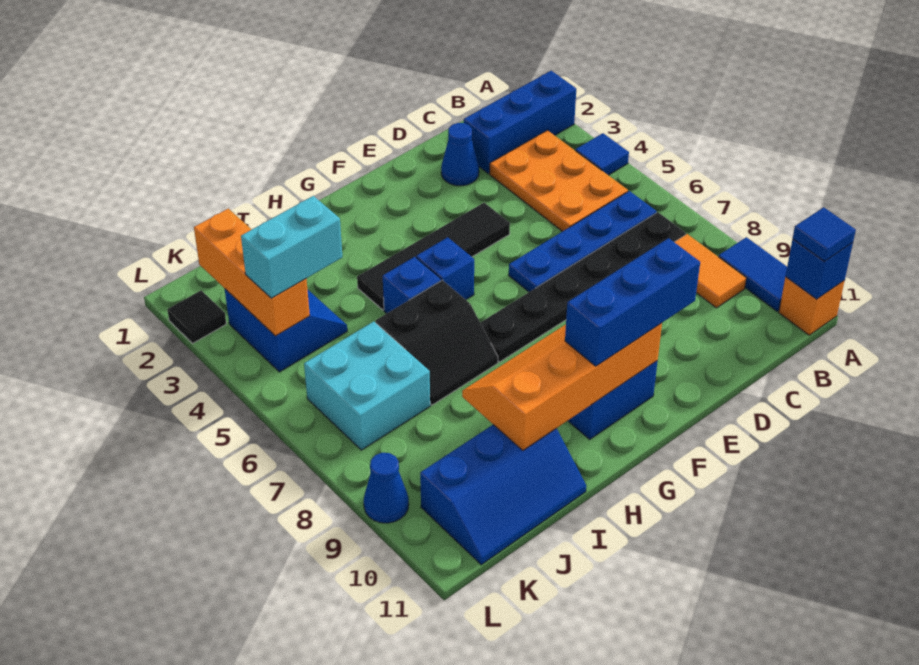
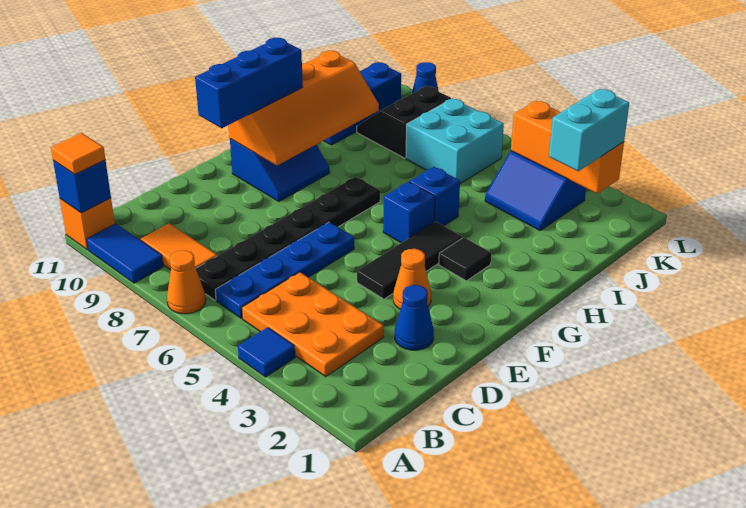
blue brick A2:C2 level 1 -> none
none -> orange cone A7 level 1
blue tile A11 level 3 -> orange tile A11 level 3
none -> orange cone E3 level 1
black tile E4:H4 level 1 -> black tile E4:G4 level 1
black slope H6:I7 level 1 top 6 -> black slope J8:K9 level 1 top 8
cyan brick J4:K4 level 3 -> cyan brick J2:K2 level 3
black tile L2 level 1 -> black tile G3 level 1

